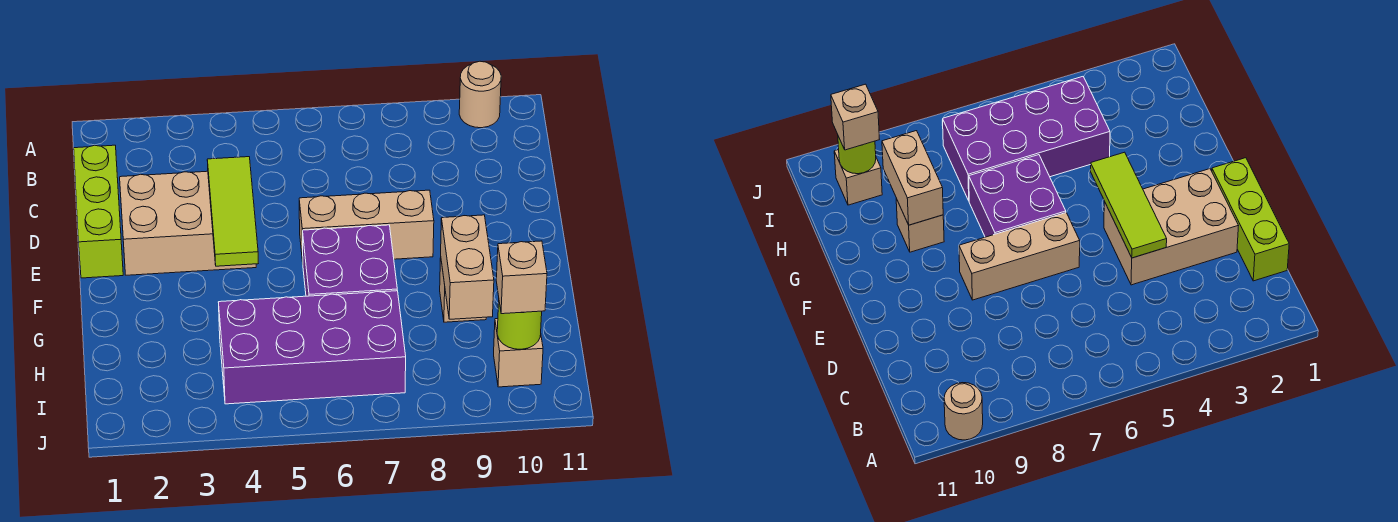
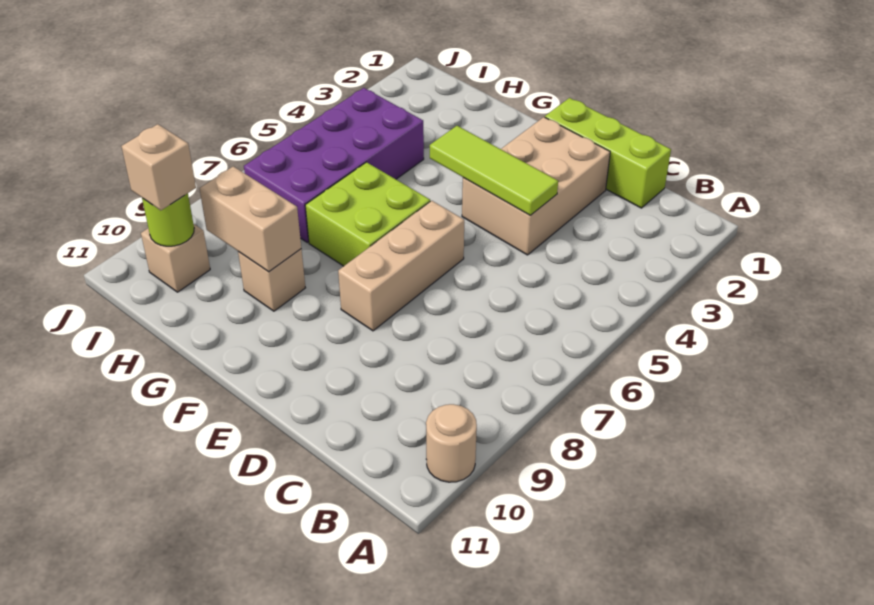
purple brick F6:G7 level 1 -> lime brick F6:G7 level 1

